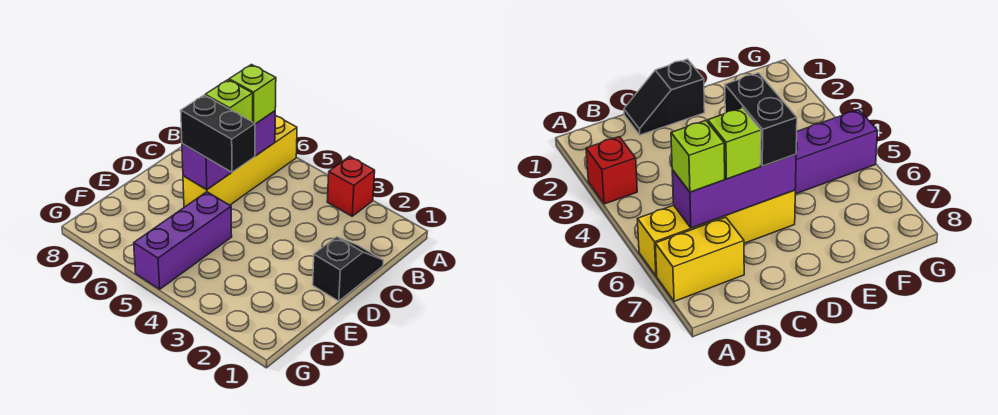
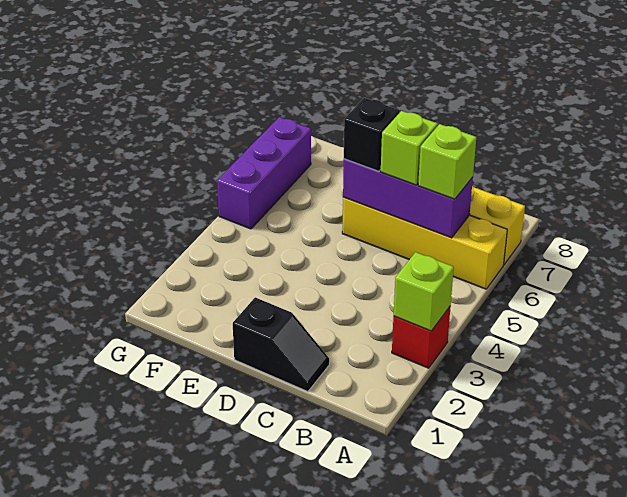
none -> lime brick A3 level 2
black brick D5:D6 level 3 -> black brick D6 level 3
purple brick E5:G5 level 1 -> purple brick G5:G7 level 1

